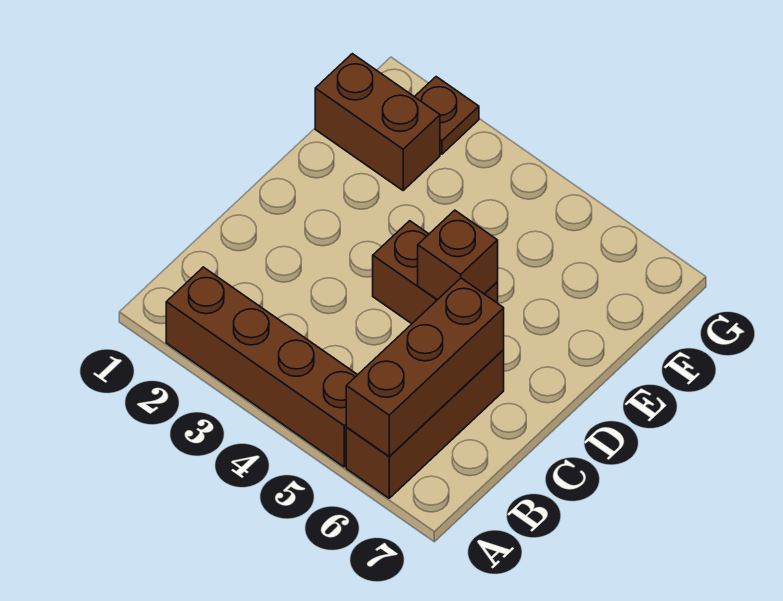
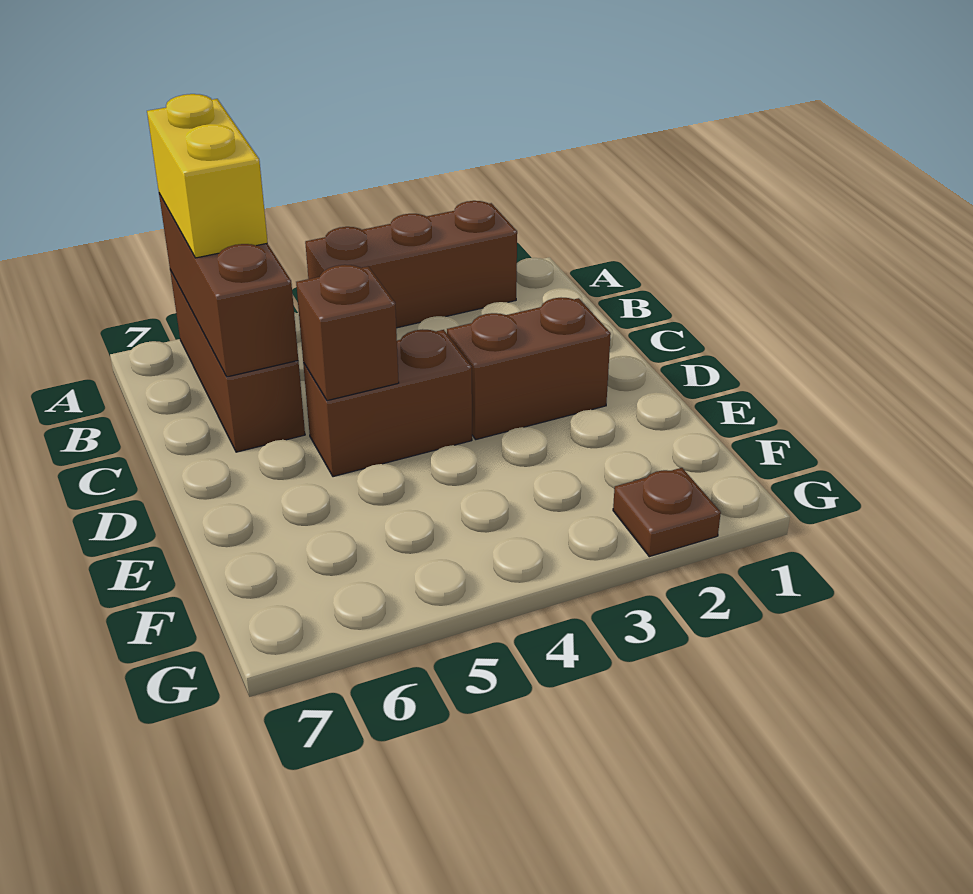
brown brick A2:A5 level 1 -> brown brick A2:A4 level 1
none -> yellow brick A6:B6 level 3
brown brick F1:F2 level 1 -> brown brick D2:D3 level 1

